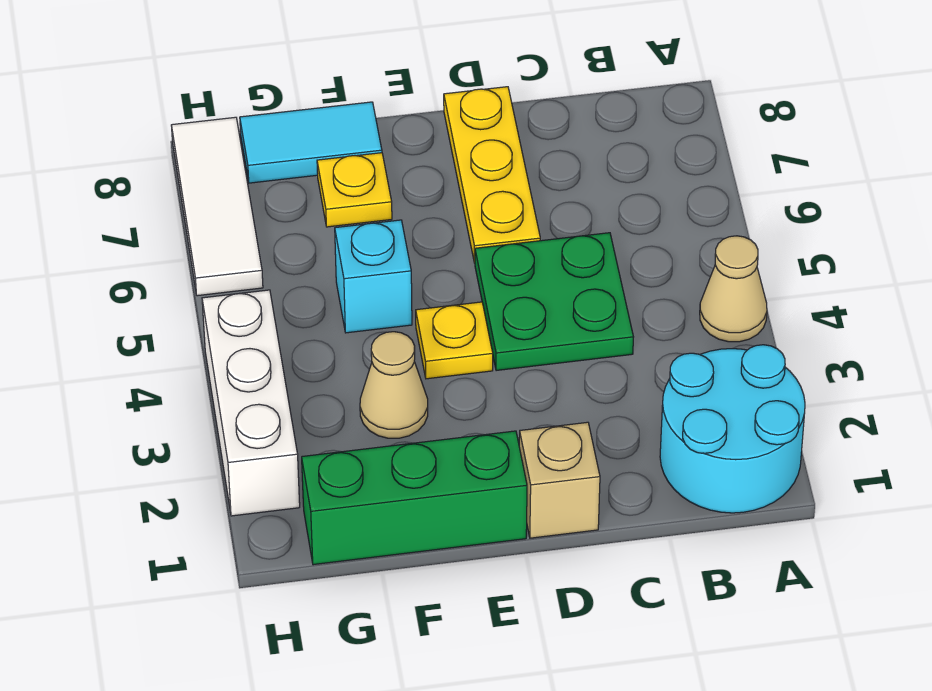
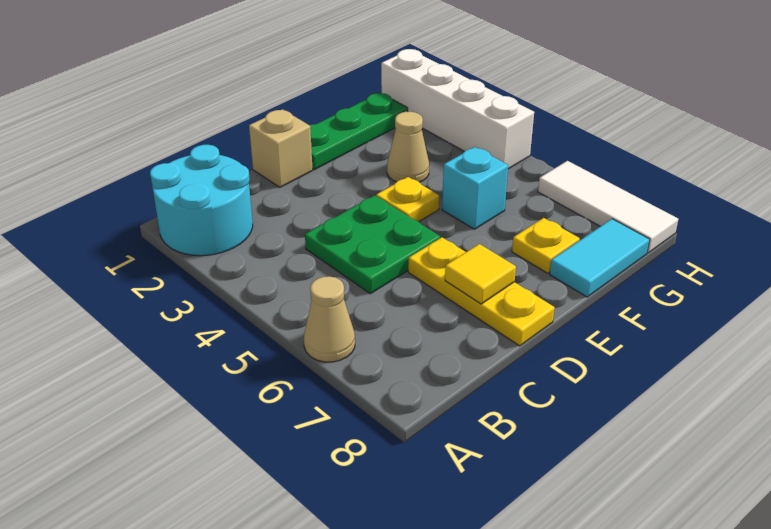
tan cone A4 level 1 -> tan cone A6 level 1
none -> yellow tile D7 level 2
green brick E1:G1 level 1 -> green plate E1:G1 level 1
white brick H2:H4 level 1 -> white brick H1:H4 level 1

